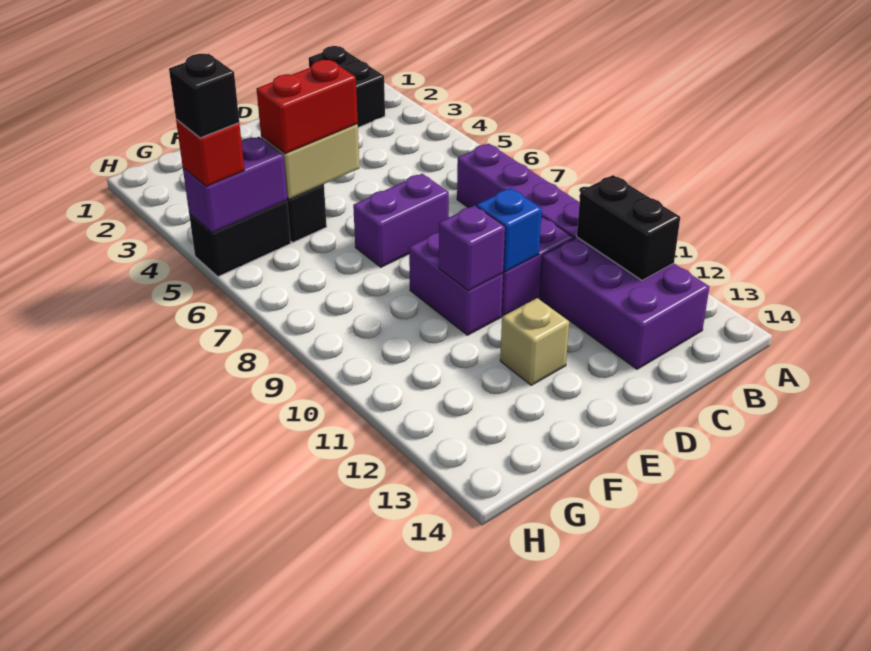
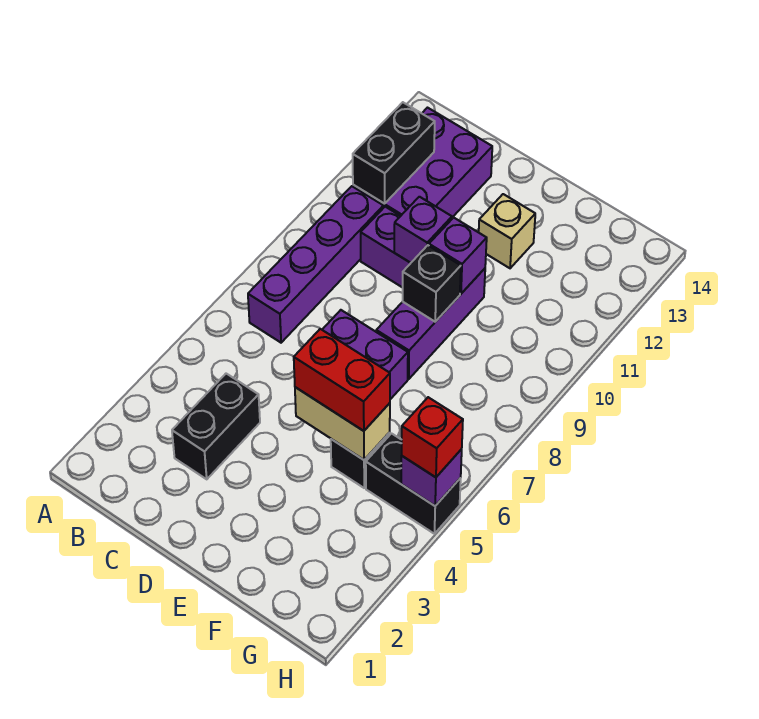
black brick B1:B2 level 1 -> black brick C3:C4 level 1
blue brick D10 level 2 -> purple brick D10 level 2
purple brick E9:E10 level 1 -> purple brick E8:E10 level 1
purple brick G5:H5 level 2 -> purple brick H5 level 2
black brick H5 level 4 -> black brick E9 level 2

